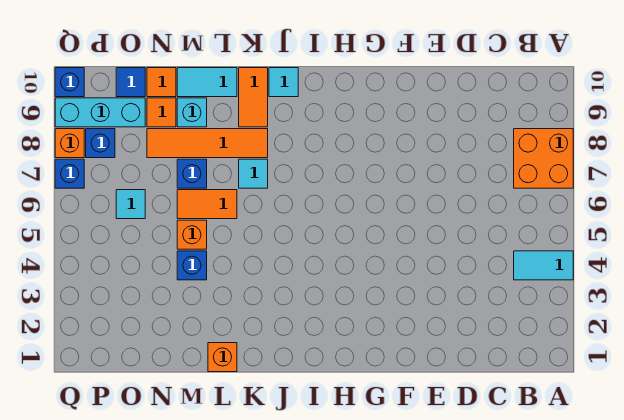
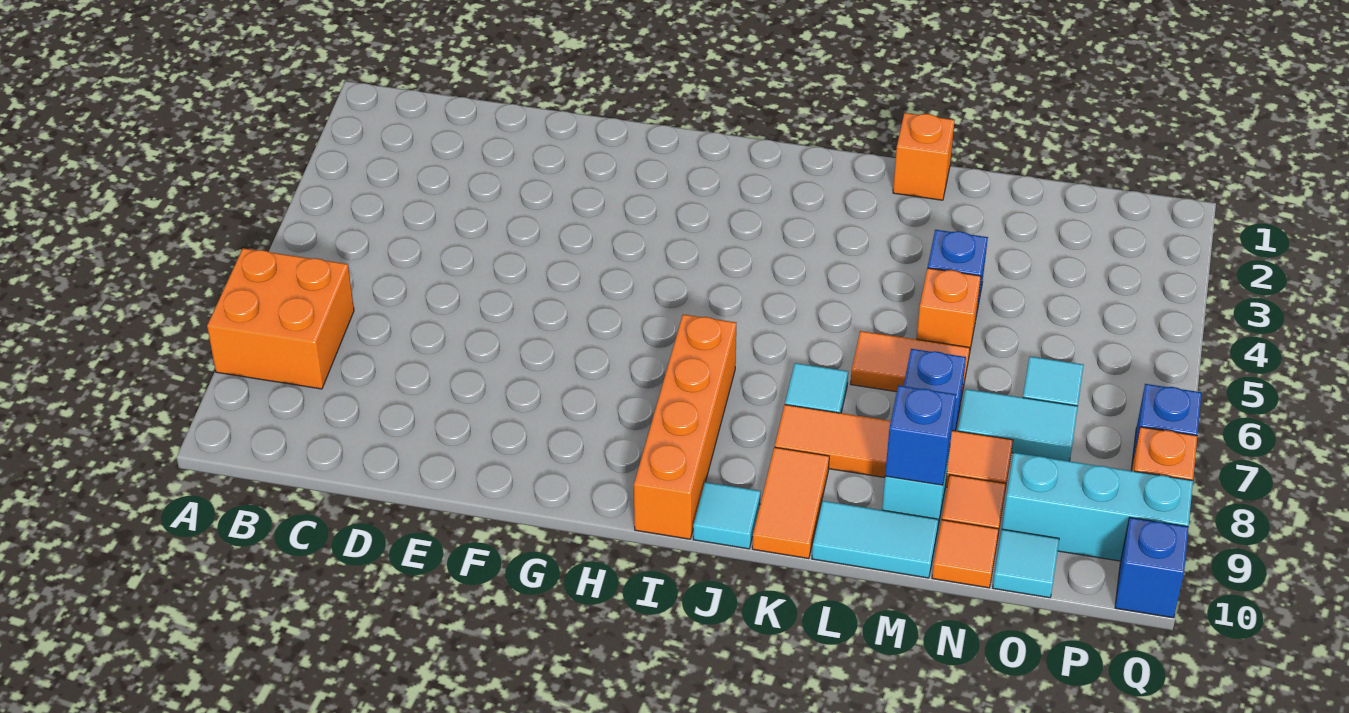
cyan tile A4:B4 level 1 -> cyan tile N7:O7 level 1
none -> orange brick I7:I10 level 1
blue tile O10 level 1 -> cyan tile O10 level 1
blue brick P8 level 1 -> blue brick M9 level 2

